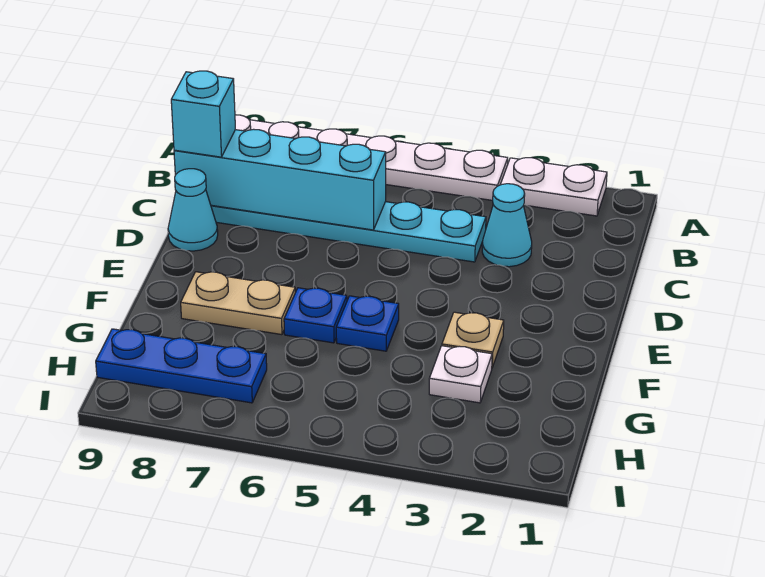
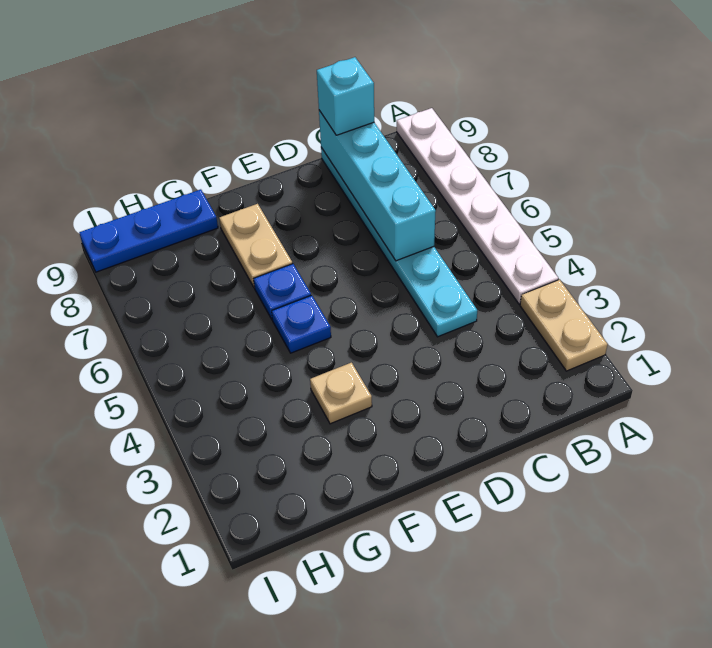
white plate A2:A3 level 1 -> tan plate A2:A3 level 1
cyan cone C3 level 1 -> none
cyan cone D9 level 1 -> none
white plate G3 level 1 -> none
blue plate H7:H9 level 1 -> blue plate G9:I9 level 1

